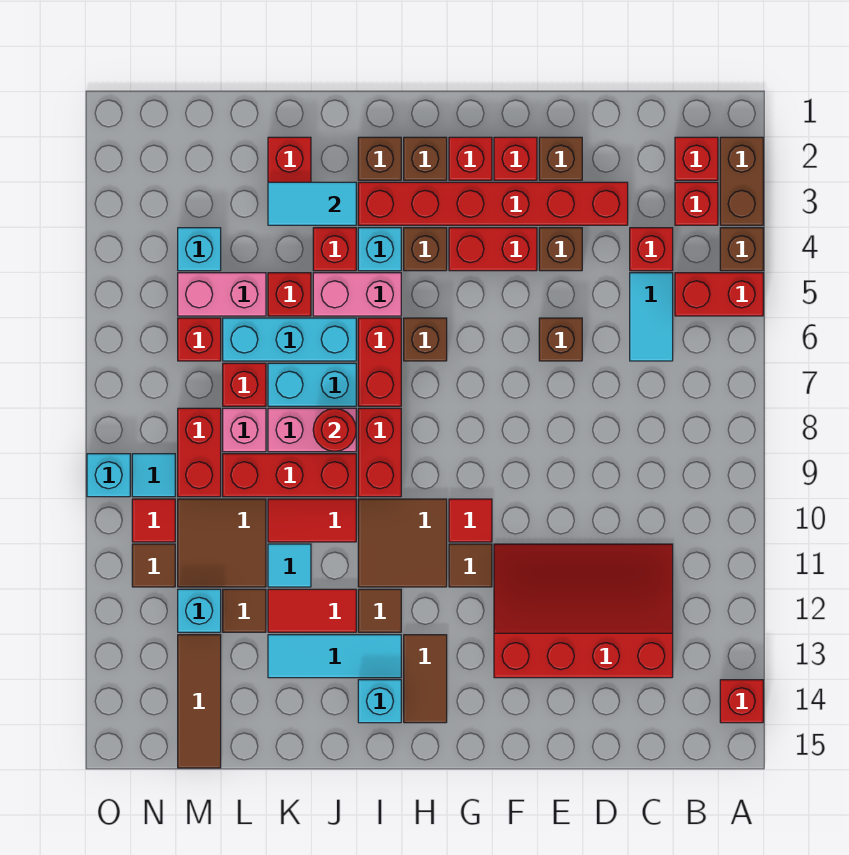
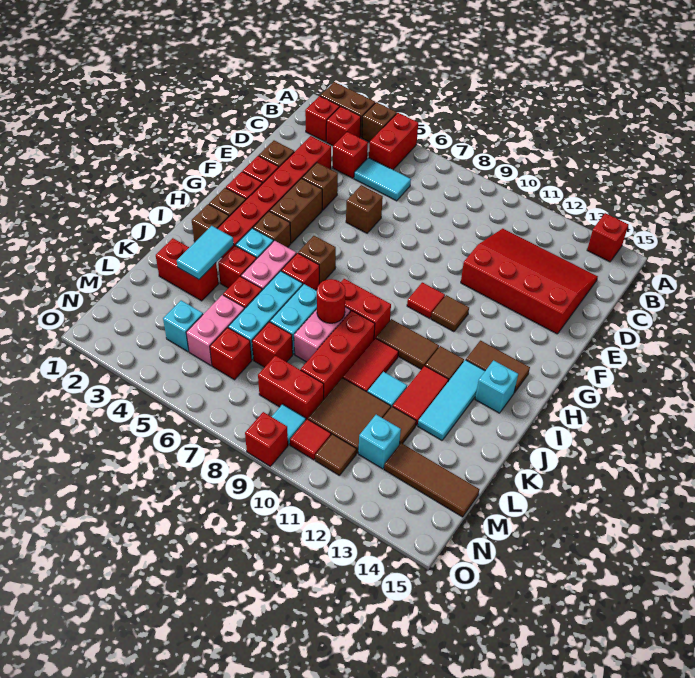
red slope C11:F13 level 1 top 13 -> red slope C11:E14 level 1 top E
red brick F4:G4 level 1 -> brown brick F4:G4 level 1
brown tile H10:I11 level 1 -> brown tile I10:I11 level 1
red brick I6:I7 level 1 -> red brick I6 level 1
pink brick L8 level 1 -> none
cyan brick O9 level 1 -> red brick O9 level 1

